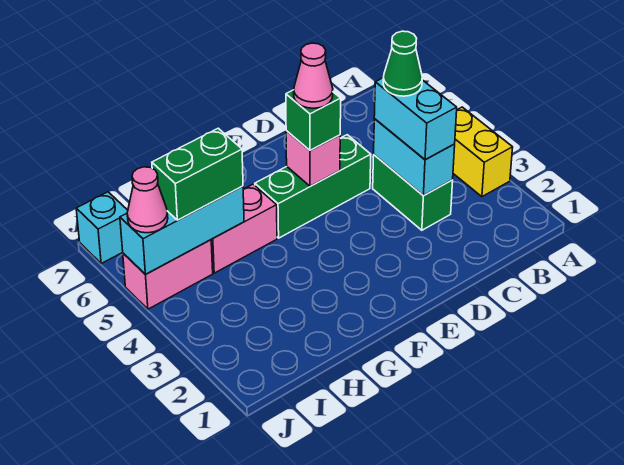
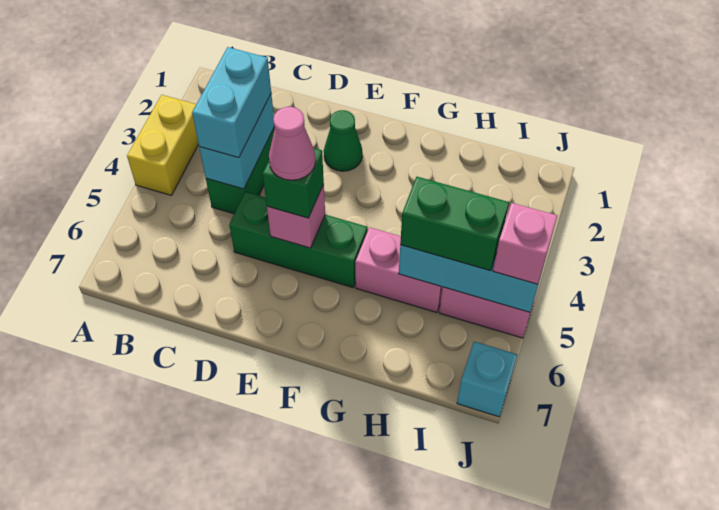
green cone C4 level 4 -> green cone E2 level 1
pink cone J5 level 3 -> pink brick J5 level 3

